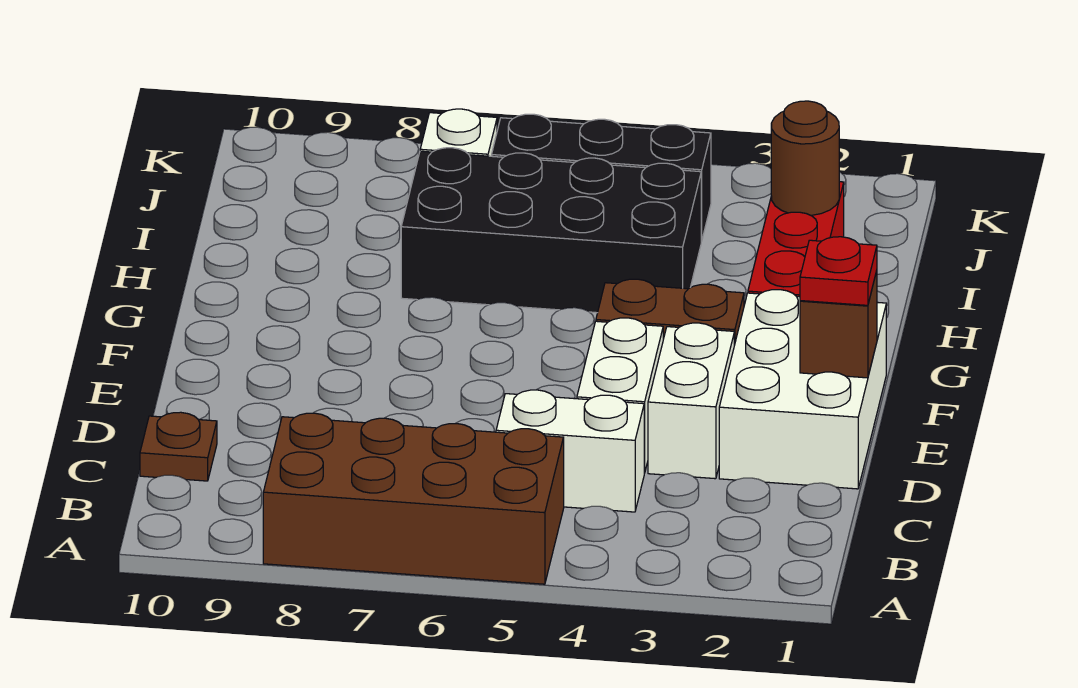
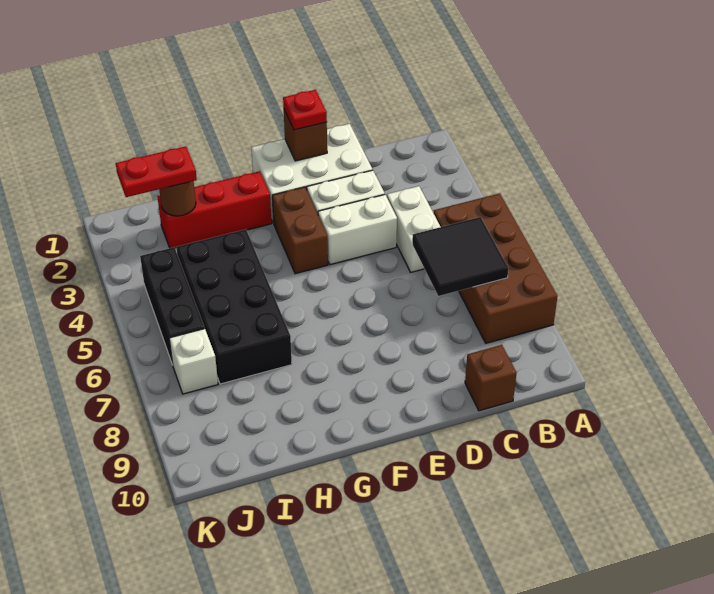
none -> black tile B6:C7 level 2
brown plate C10 level 1 -> brown brick C10 level 1
none -> red plate I2:J2 level 3

